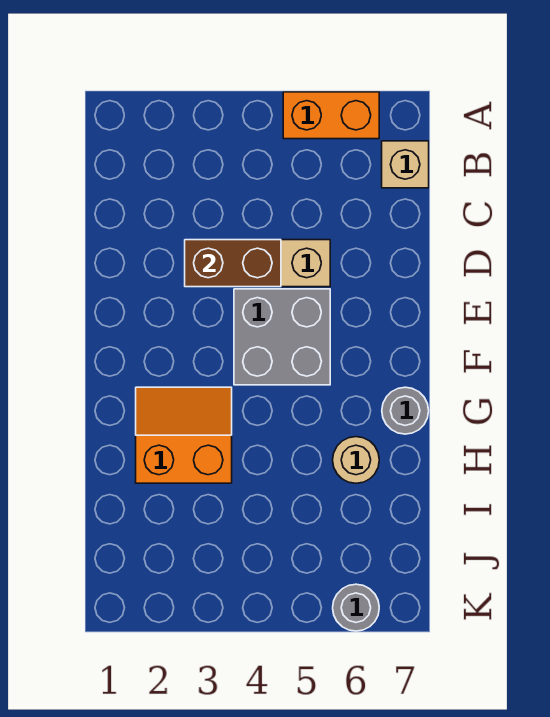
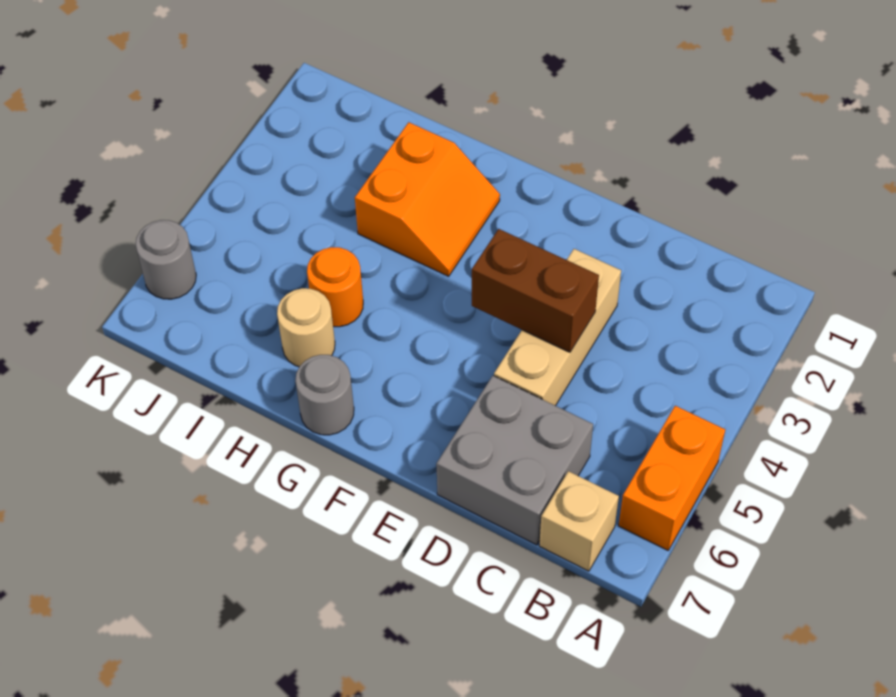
brown brick D3:D4 level 2 -> brown brick D4:E4 level 2
grey brick E4:F5 level 1 -> grey brick C6:D7 level 1
none -> orange round brick H5 level 1

